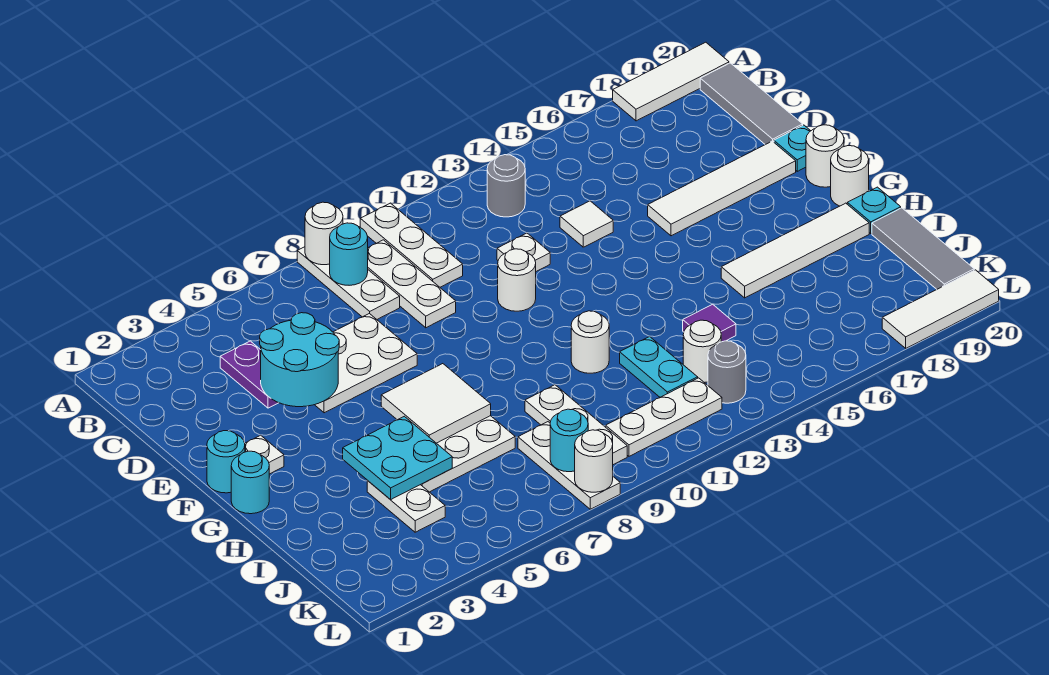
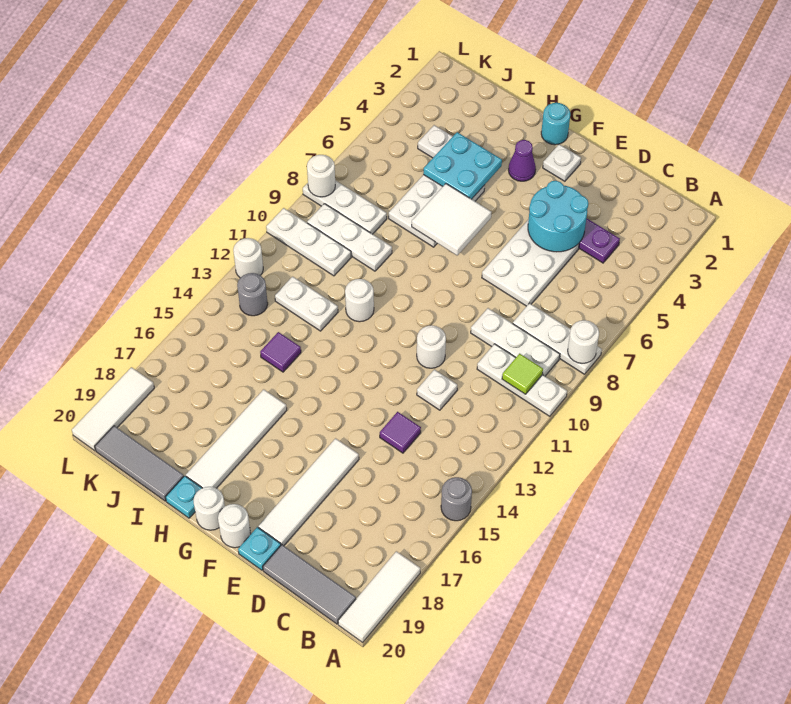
cyan round brick B8 level 2 -> none
none -> lime tile B10 level 2
grey round brick B13 level 1 -> grey round brick A15 level 1
white tile D14 level 1 -> purple tile D14 level 1
cyan round brick F1 level 1 -> none
none -> purple cone G3 level 1
cyan plate I12:J12 level 1 -> white plate I12:J12 level 1
white round brick J13 level 1 -> white round brick L12 level 1
cyan round brick K8 level 2 -> none
white plate K10:K12 level 1 -> white plate J10:L10 level 1

